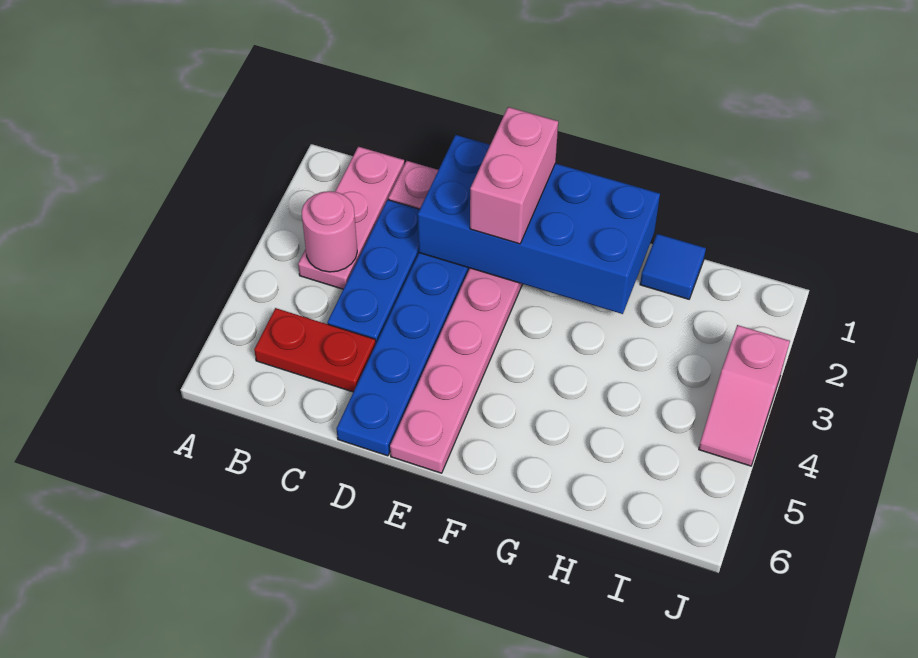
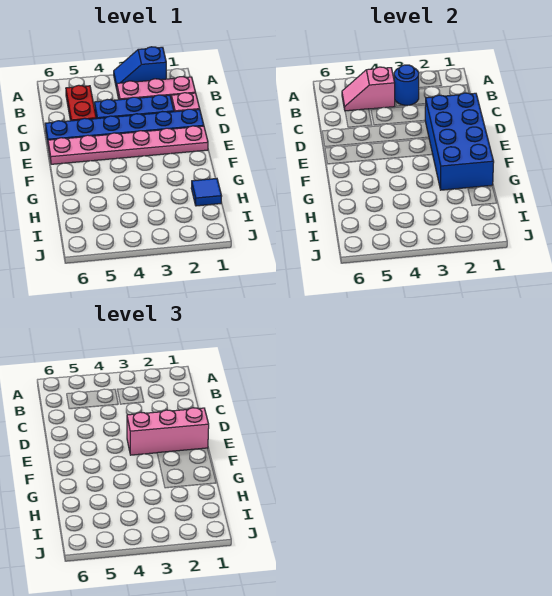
none -> blue slope A2:A3 level 1 top 2
pink round brick B3 level 2 -> blue round brick B3 level 2
pink brick E1:E2 level 3 -> pink brick E1:E3 level 3
pink slope J3:J4 level 1 top 3 -> pink slope B4:B5 level 2 top 4

